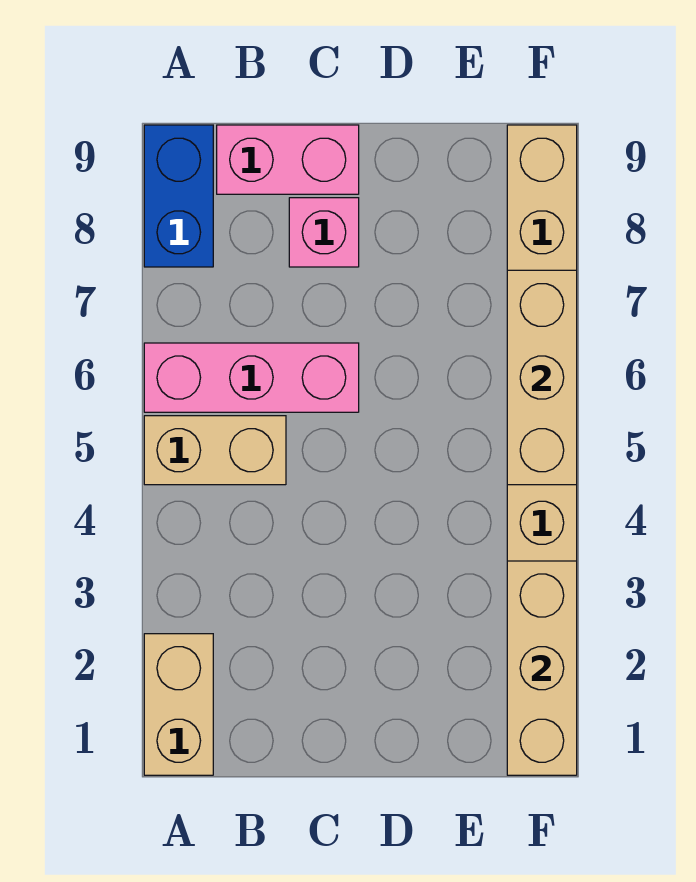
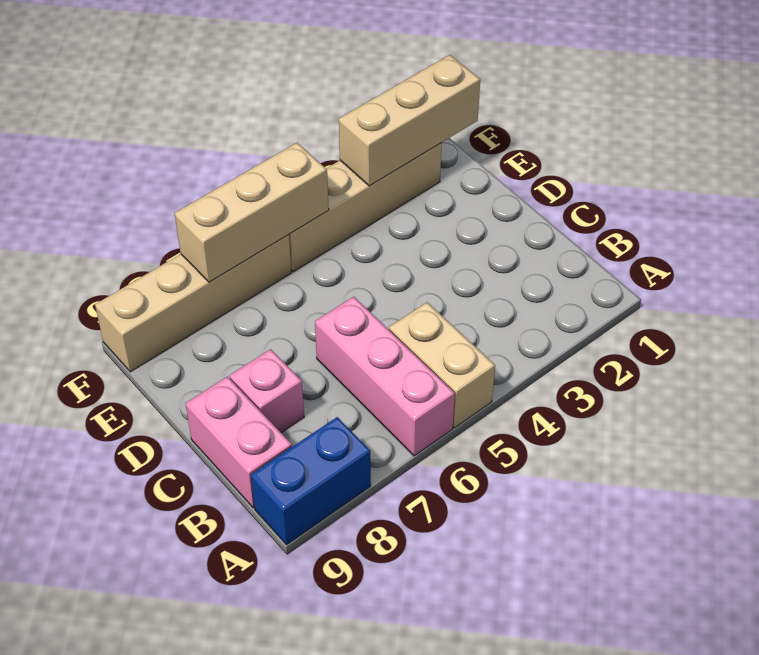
tan brick A1:A2 level 1 -> none

